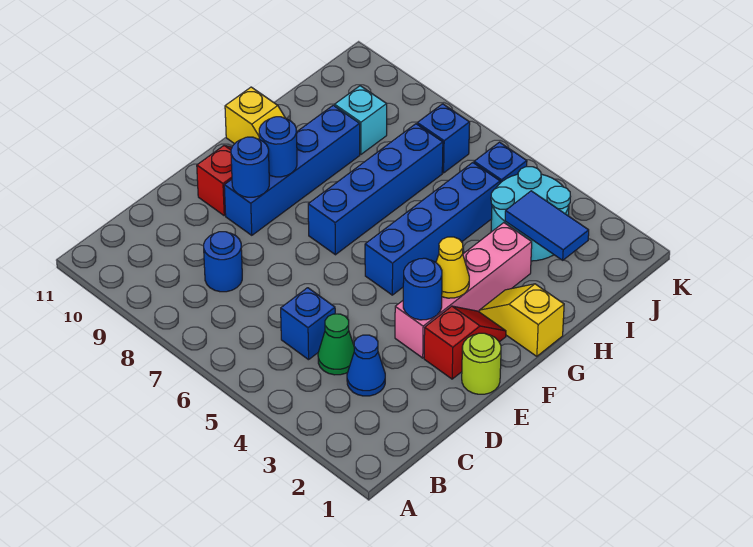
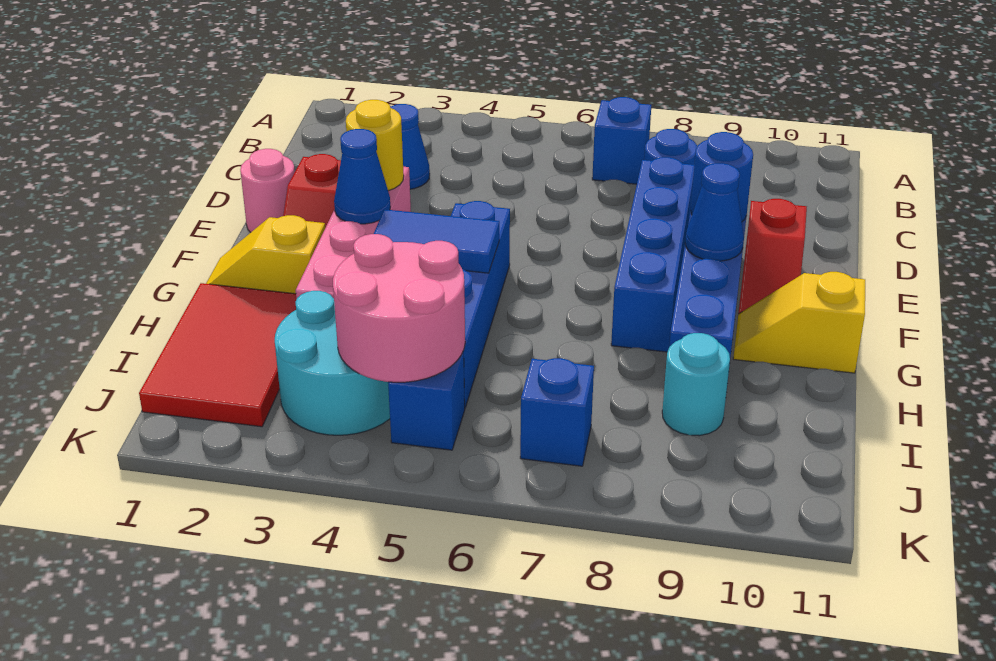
green cone C4 level 1 -> none
blue brick C5 level 1 -> blue brick B7 level 1
lime round brick E1 level 1 -> pink round brick E1 level 1
blue round brick E3 level 2 -> yellow round brick E3 level 2
yellow cone F3 level 2 -> blue cone F3 level 2
blue brick F7:I7 level 1 -> blue brick D8:G8 level 1
blue round brick F9 level 2 -> blue cone F9 level 2
yellow slope G1:G2 level 1 top 1 -> yellow slope G1:G2 level 1 top 2
none -> red tile H1:J2 level 1
blue tile I2:I3 level 2 -> blue tile G4:G5 level 2
none -> pink round brick I4:J5 level 2
cyan brick I9 level 1 -> cyan round brick I9 level 1

